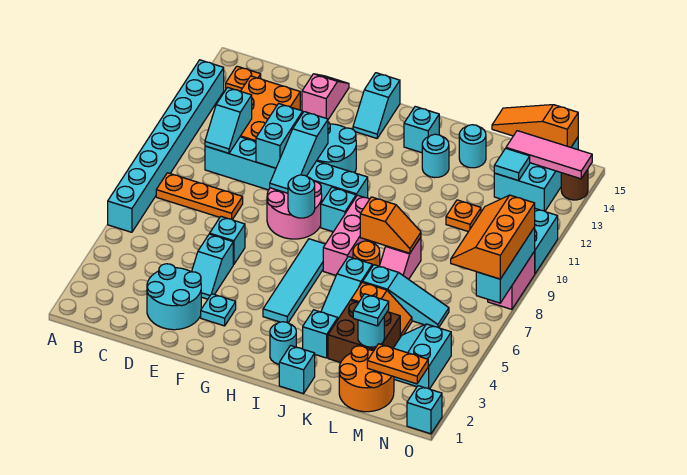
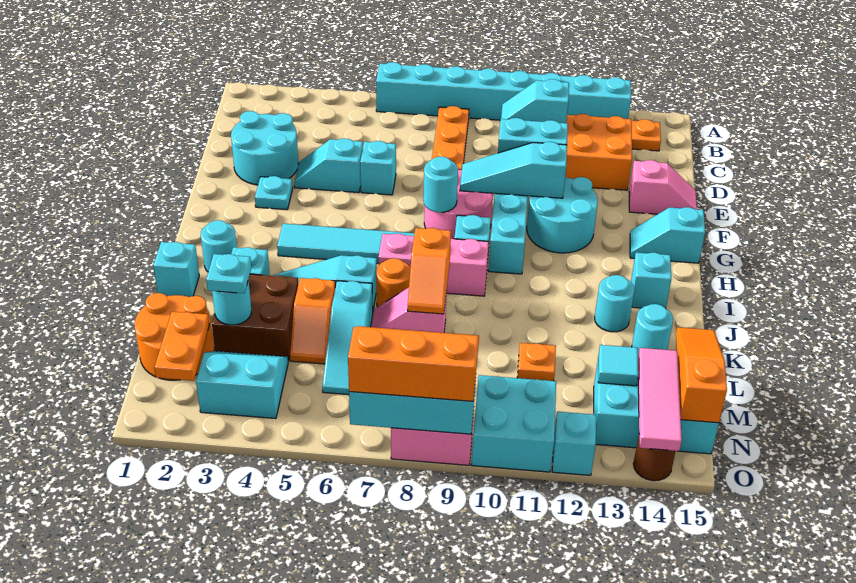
cyan brick O1 level 1 -> cyan brick O12 level 1

